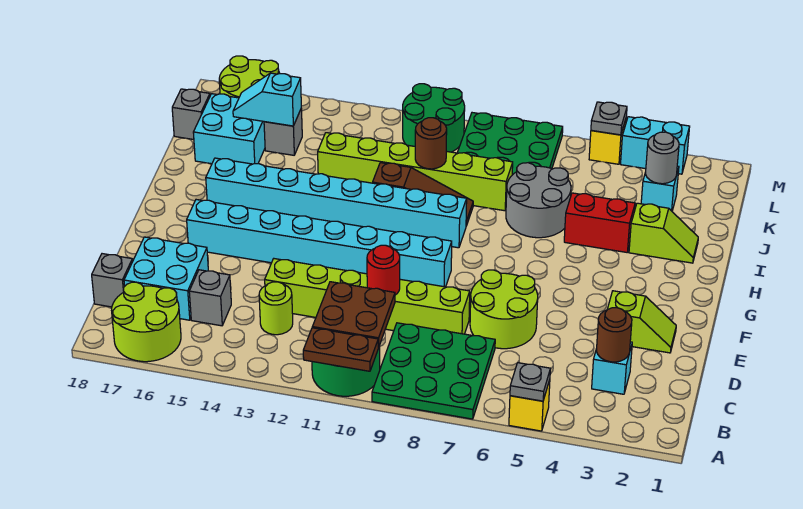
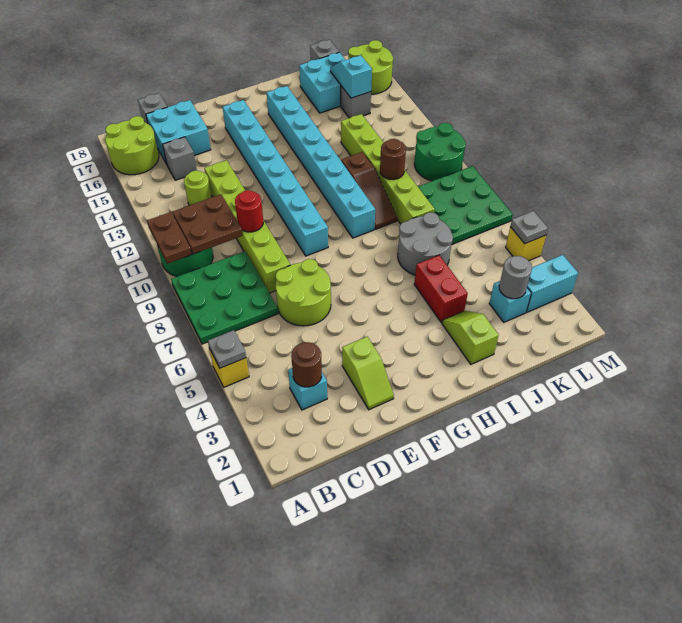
lime slope I2:I3 level 1 top 3 -> lime slope I2:I3 level 1 top 2
cyan brick M3:M4 level 1 -> cyan brick L3:M3 level 1

